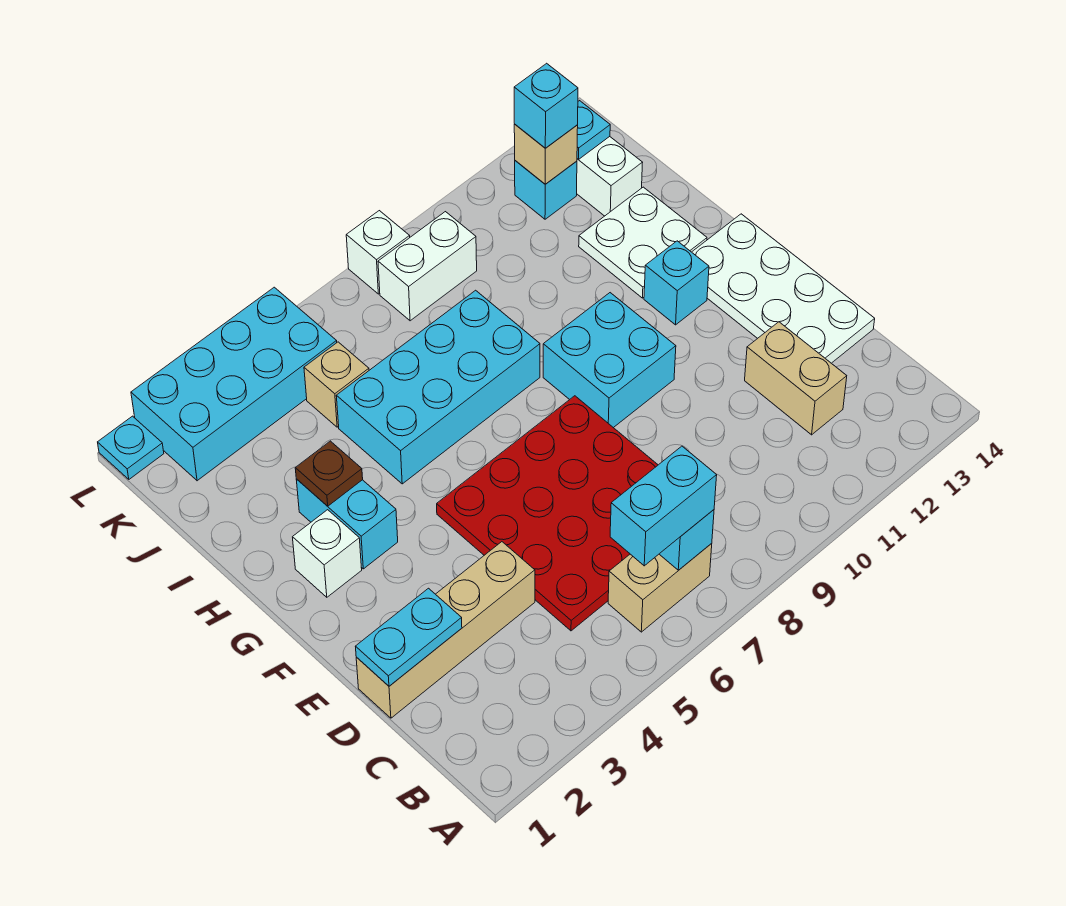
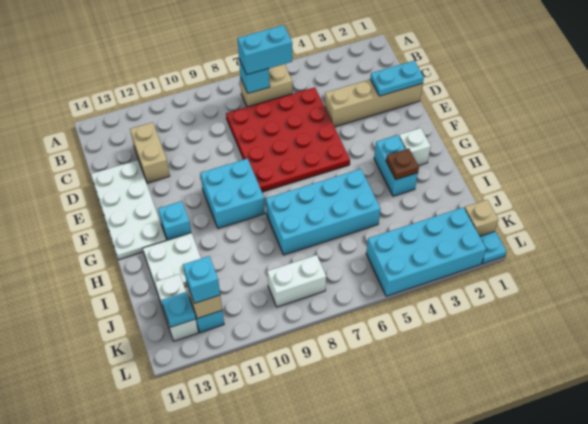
tan brick J5 level 1 -> tan brick K1 level 1
white brick L8 level 1 -> none

